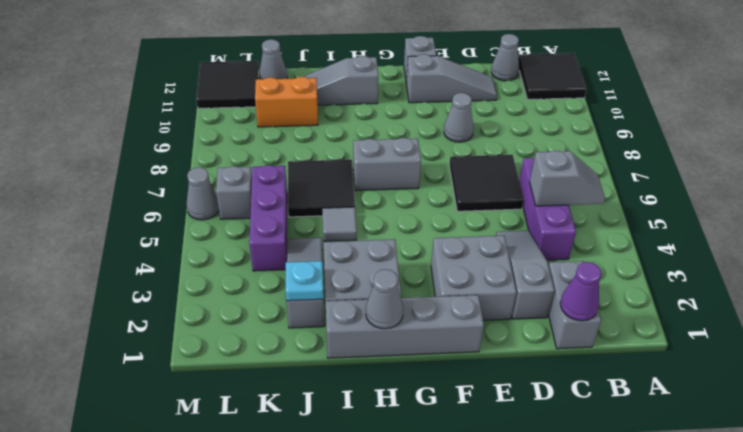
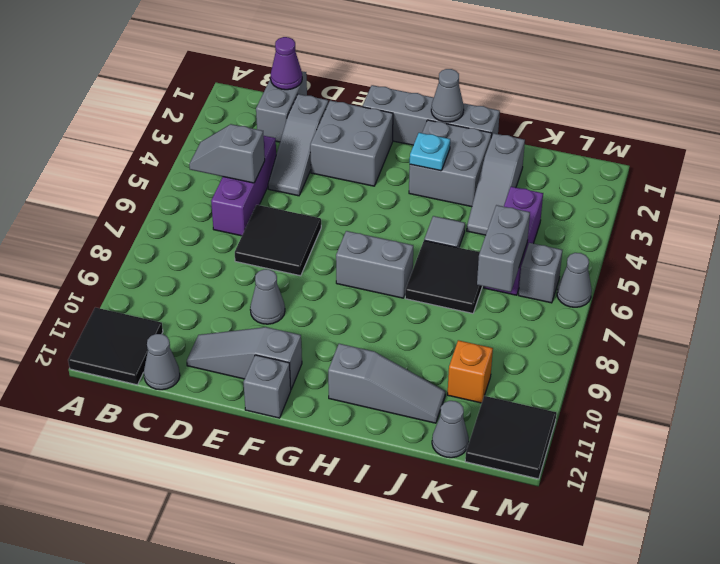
cyan plate J2 level 2 -> cyan plate H3 level 2
orange brick J10:K10 level 1 -> orange brick K10 level 1
none -> grey brick K6:K7 level 2

